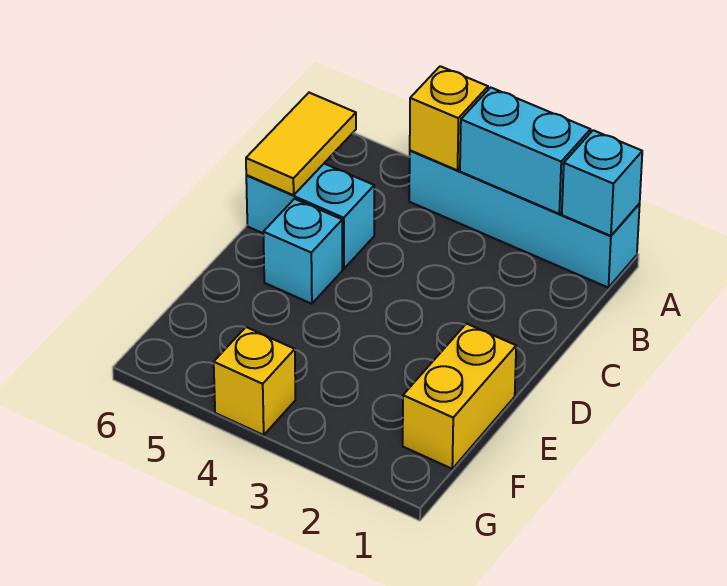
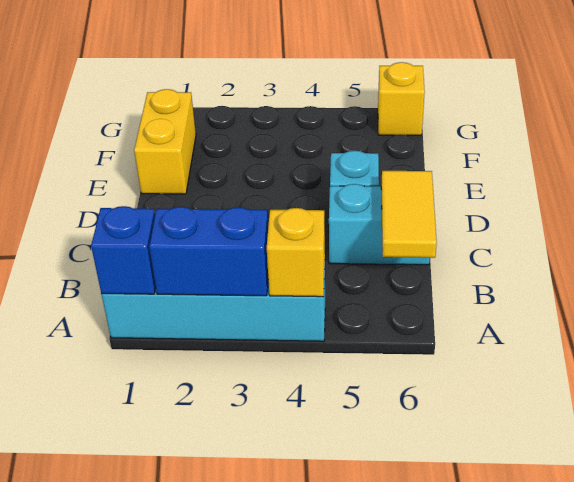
cyan brick A1 level 2 -> blue brick A1 level 2
cyan brick A2:A3 level 2 -> blue brick A2:A3 level 2
yellow brick G4 level 1 -> yellow brick G6 level 1

